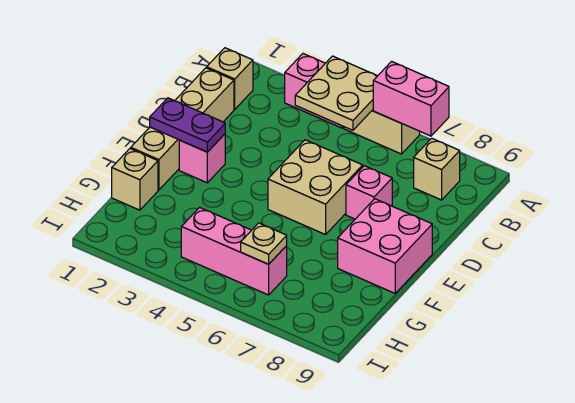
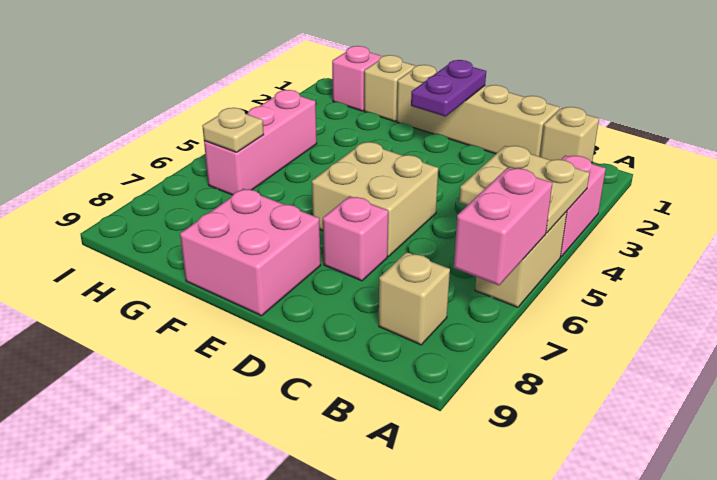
pink brick E2 level 1 -> pink brick H1 level 1

